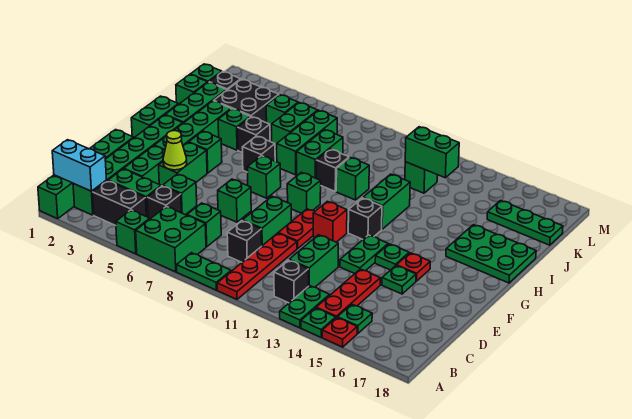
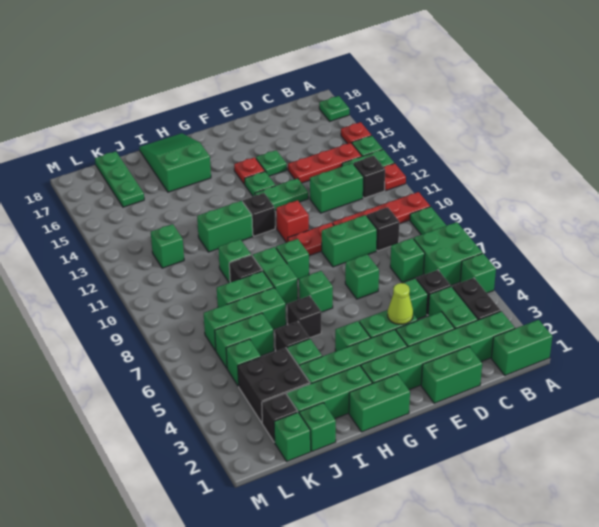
none -> red plate A12 level 1
cyan brick B1:B2 level 2 -> none
green plate B15 level 1 -> green plate A17 level 1
green plate H16:I18 level 1 -> green slope H16:I18 level 1 top 16
green brick K12:K13 level 2 -> green brick H8:H9 level 1

